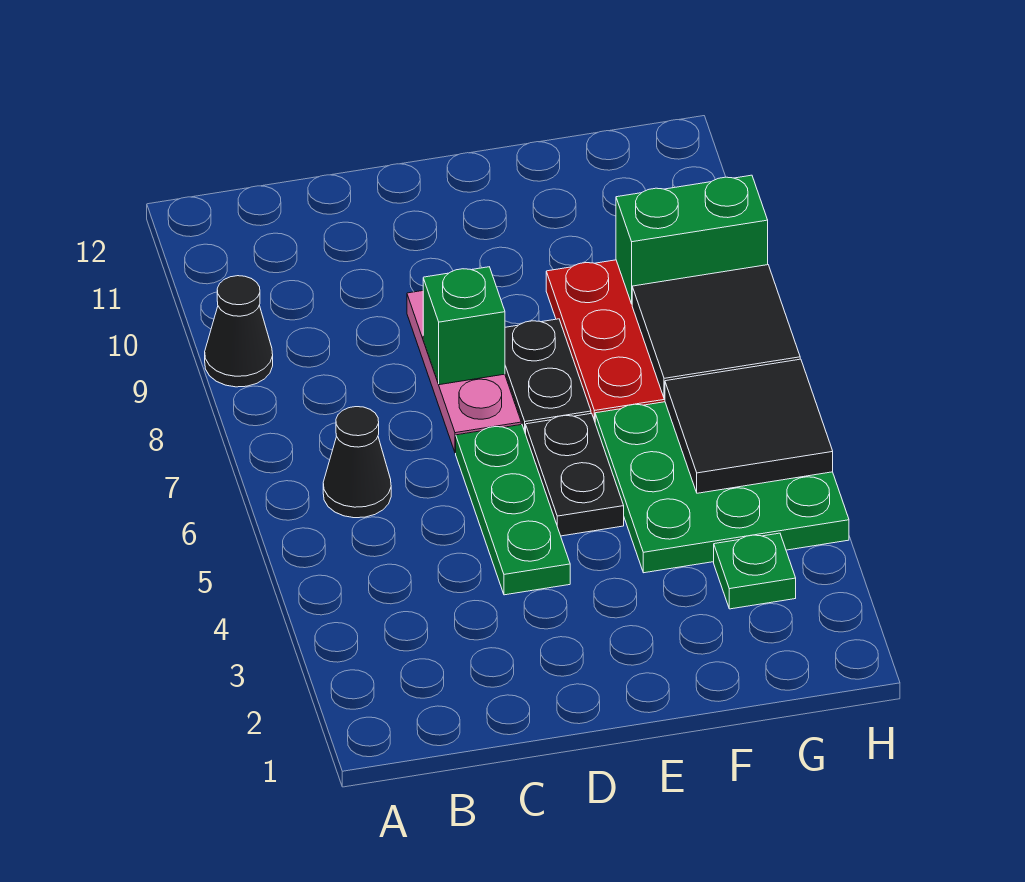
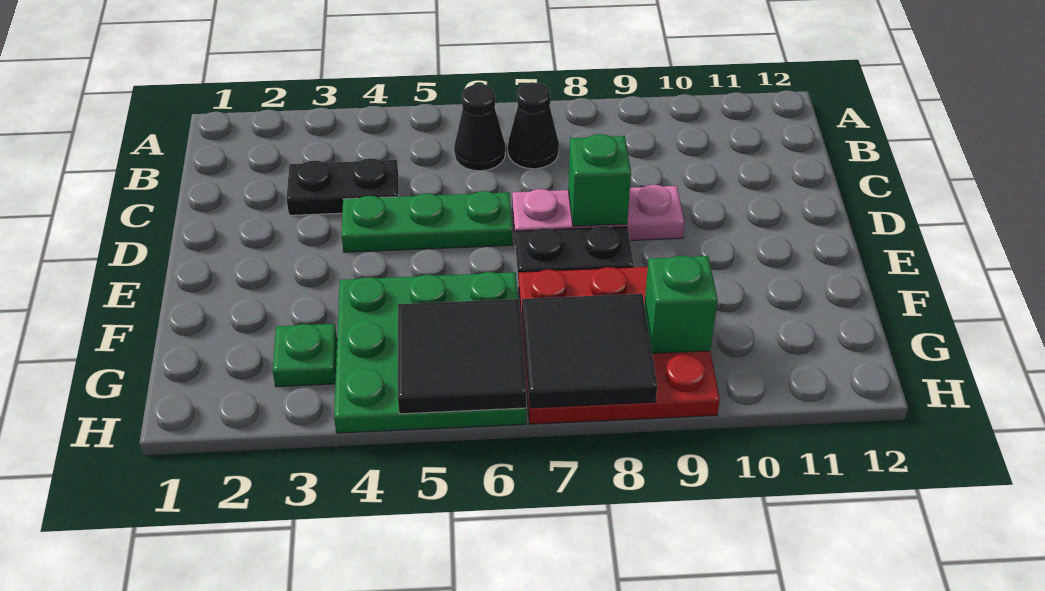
black cone A9 level 1 -> black cone B7 level 1
black plate E5:E6 level 1 -> black plate C3:C4 level 1
green brick G9:H9 level 2 -> green brick G9 level 2

